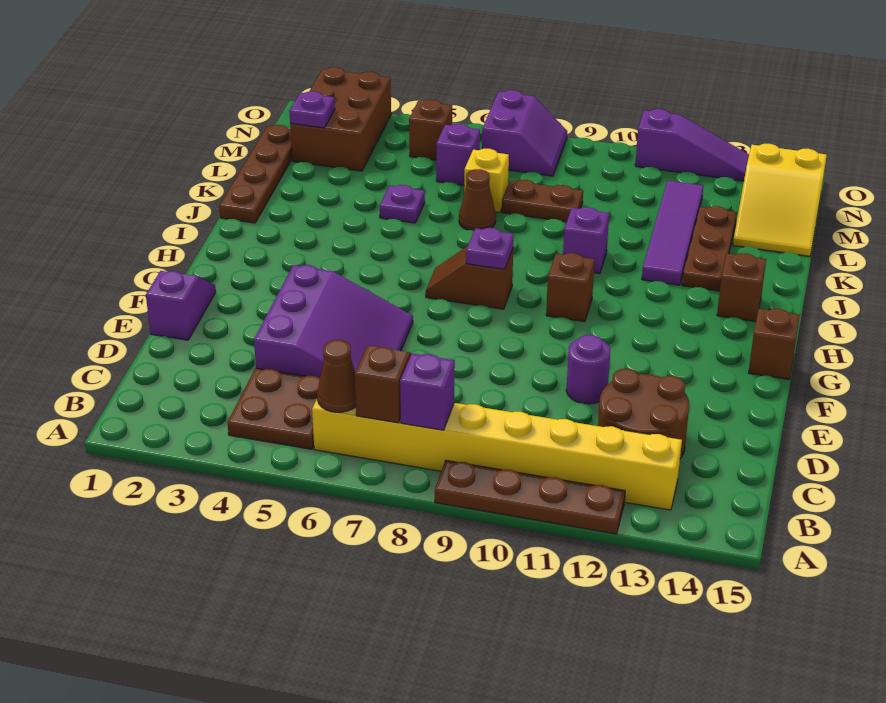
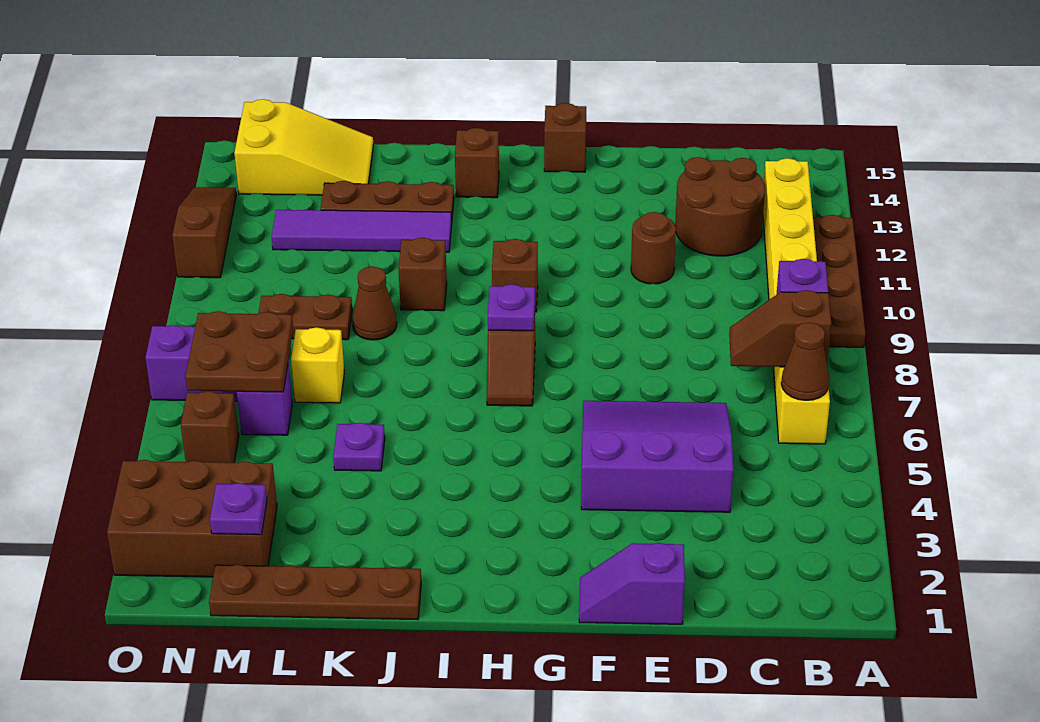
brown plate B4:C5 level 1 -> brown plate M6:N7 level 2
purple round brick E11 level 1 -> brown round brick E11 level 1
purple brick J10 level 1 -> brown brick J10 level 1
brown cone K7 level 1 -> brown cone K9 level 1
brown plate L8:L9 level 1 -> brown plate L9:M9 level 1
purple slope O11:O13 level 1 top 11 -> brown slope O11:O13 level 1 top 11

